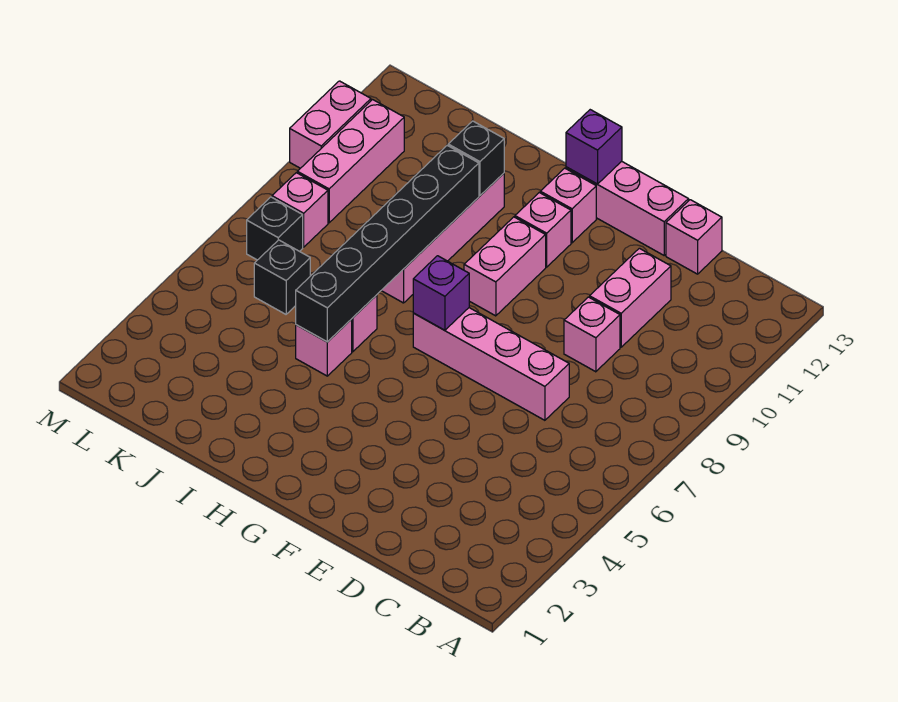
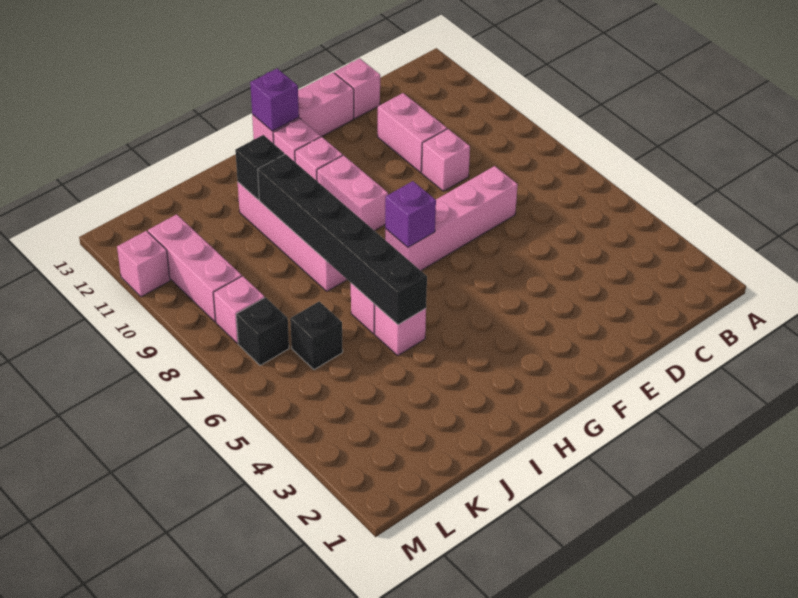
pink brick M10:M11 level 1 -> pink brick M11 level 1

